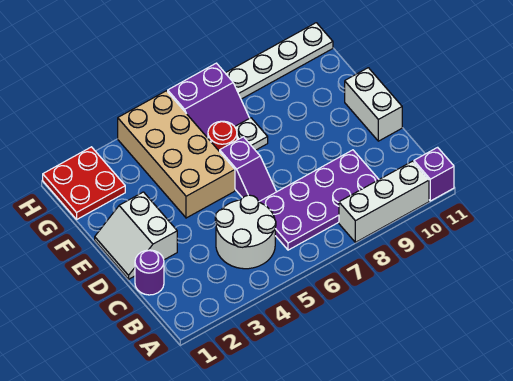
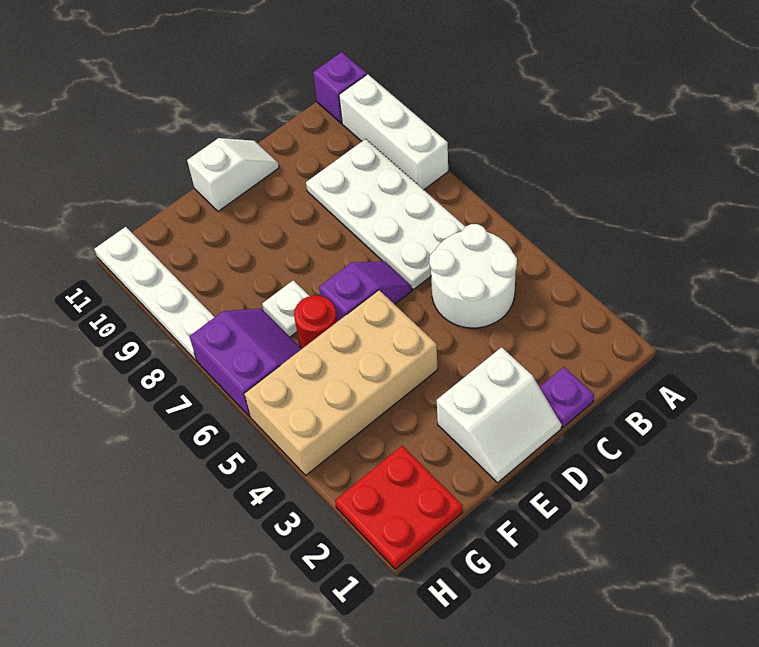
purple plate B6:C9 level 1 -> white plate B6:C9 level 1
purple round brick C1 level 1 -> purple plate C1 level 1
white brick D11:E11 level 1 -> white slope D11:E11 level 1 top E

